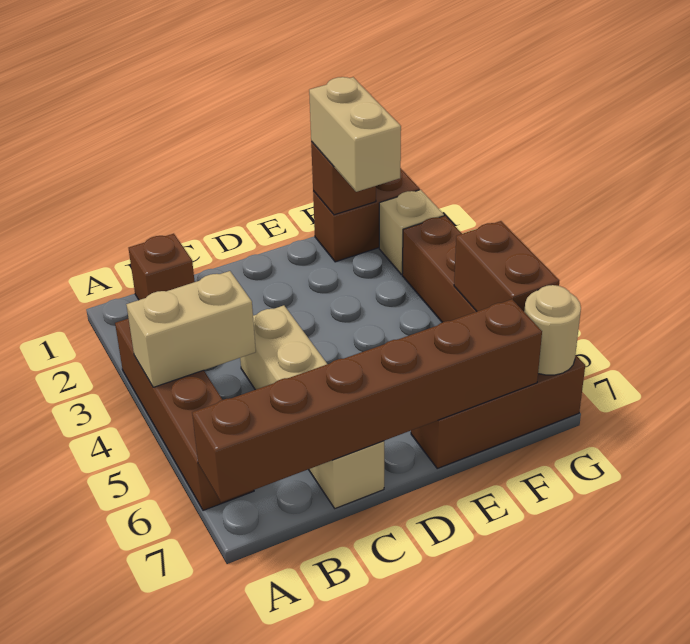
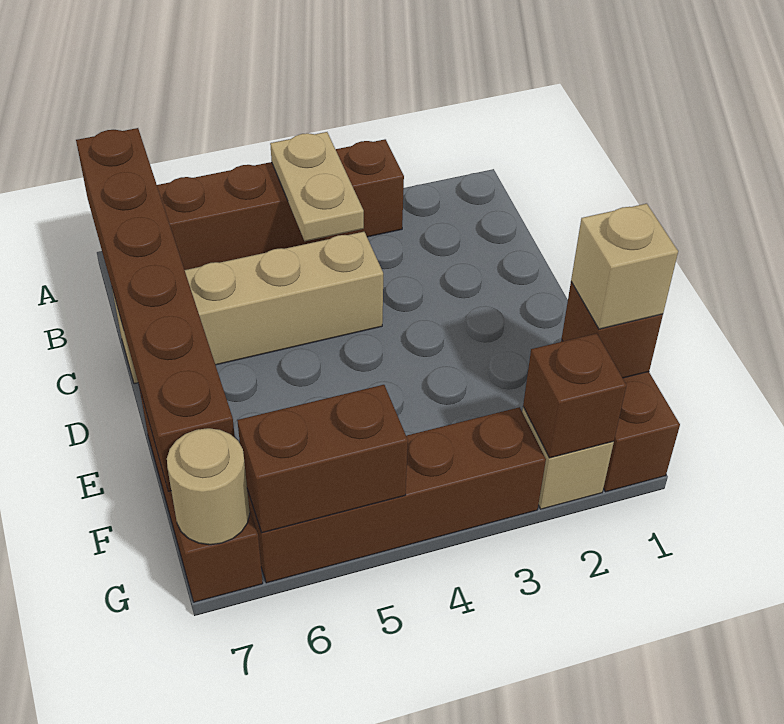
tan brick A4:B4 level 2 -> tan plate A4:B4 level 2
brown brick B1 level 1 -> brown brick G2 level 2
tan brick F1:F2 level 3 -> tan brick F1 level 3

